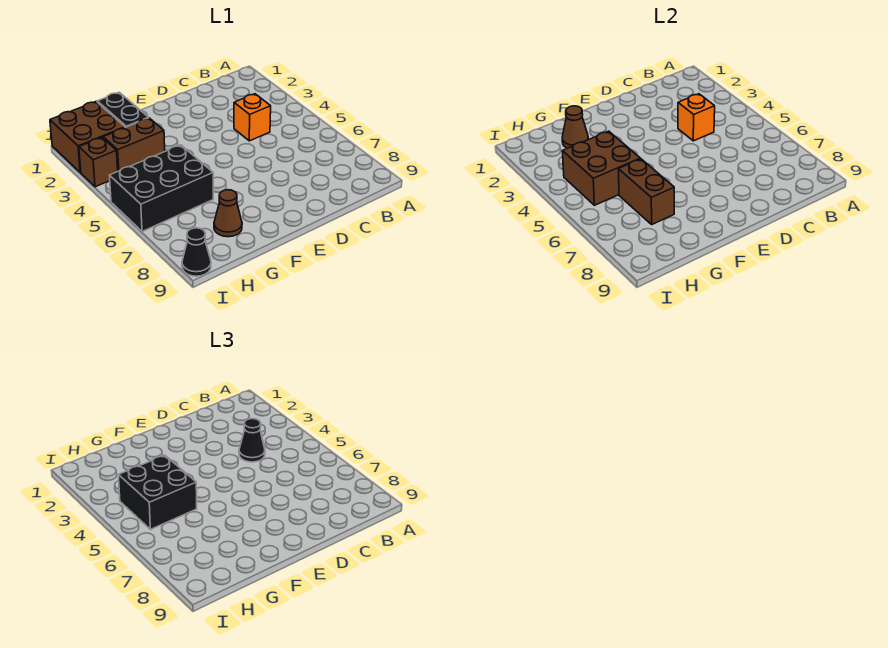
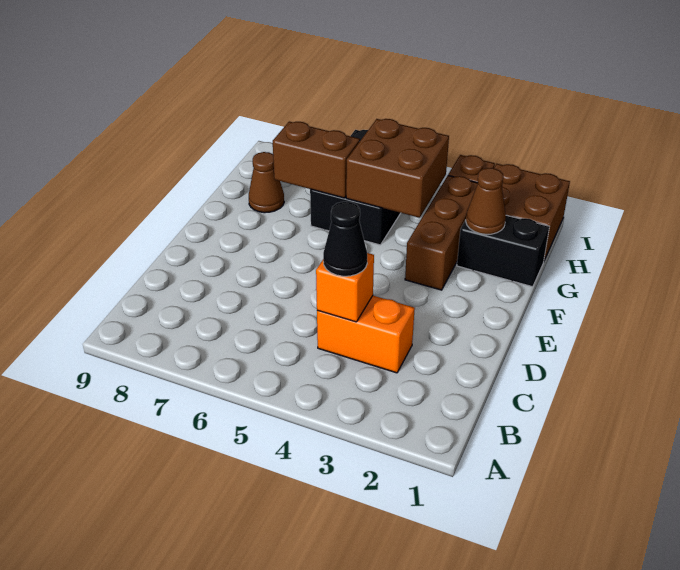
orange brick C4 level 1 -> orange brick C3:C4 level 1
brown brick G3:H3 level 1 -> brown brick F3:H3 level 1
black brick G4:H5 level 3 -> none
black cone I9 level 1 -> none

